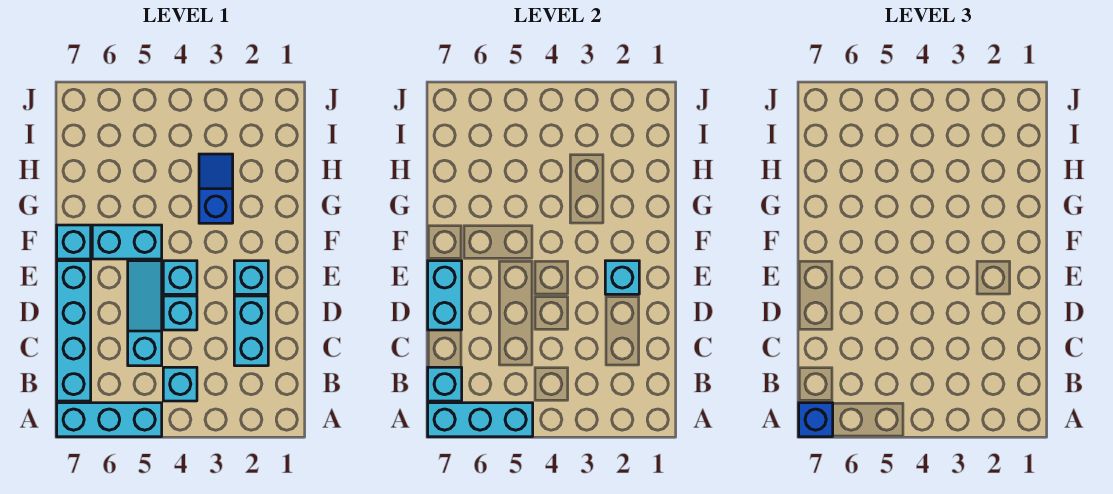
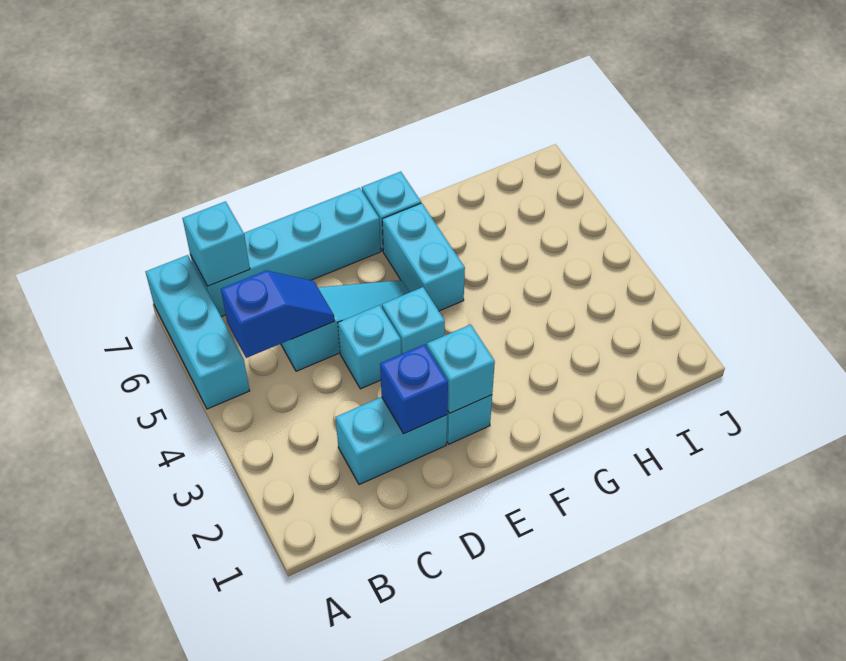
cyan brick A5:A7 level 2 -> none
blue brick A7 level 3 -> blue brick D2 level 2
cyan brick B4 level 1 -> none
cyan brick D7:E7 level 2 -> none
blue slope G3:H3 level 1 top G -> blue slope B5:C5 level 2 top B

